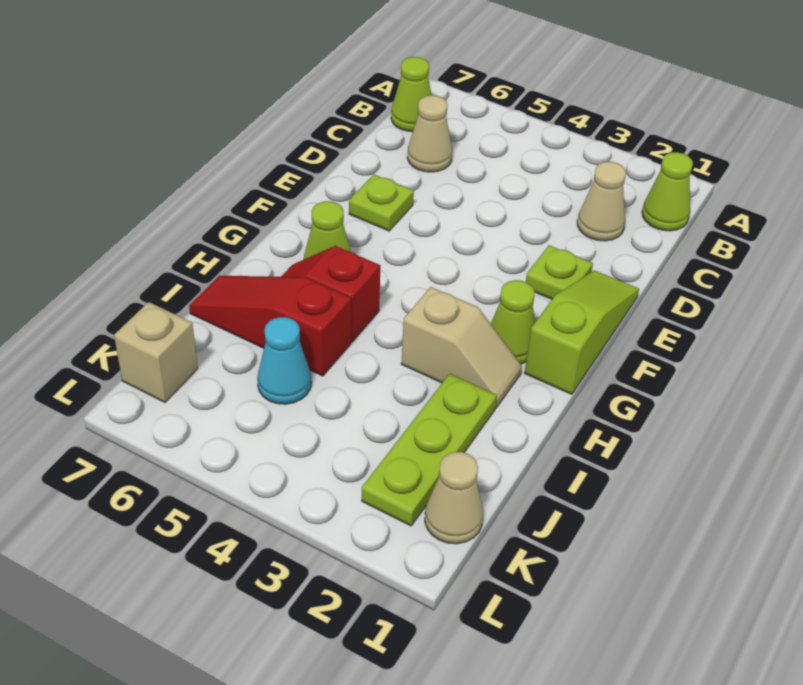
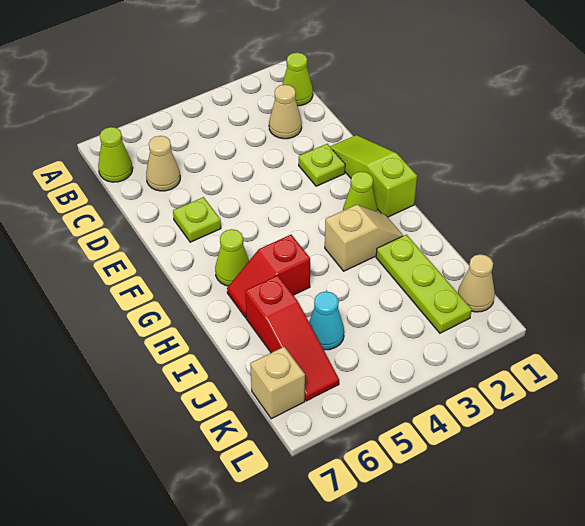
red slope I5:I7 level 1 top 5 -> red slope I6:K6 level 1 top I

